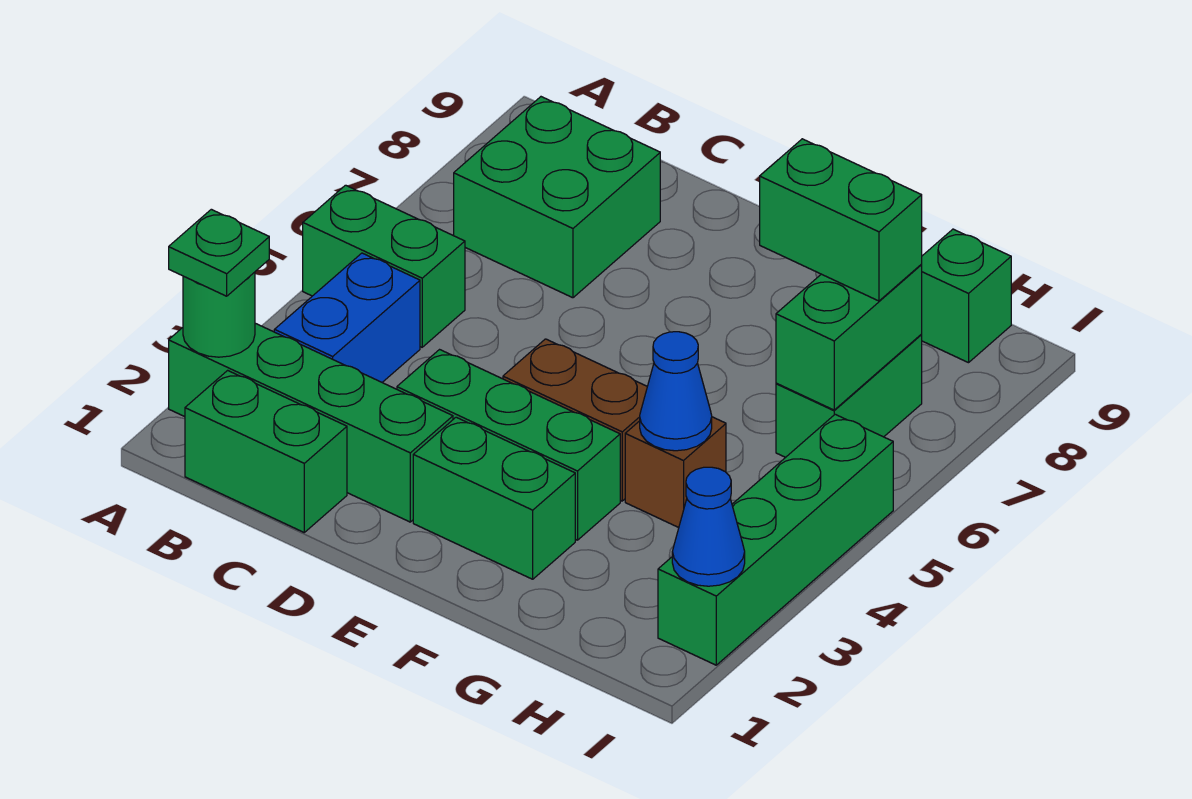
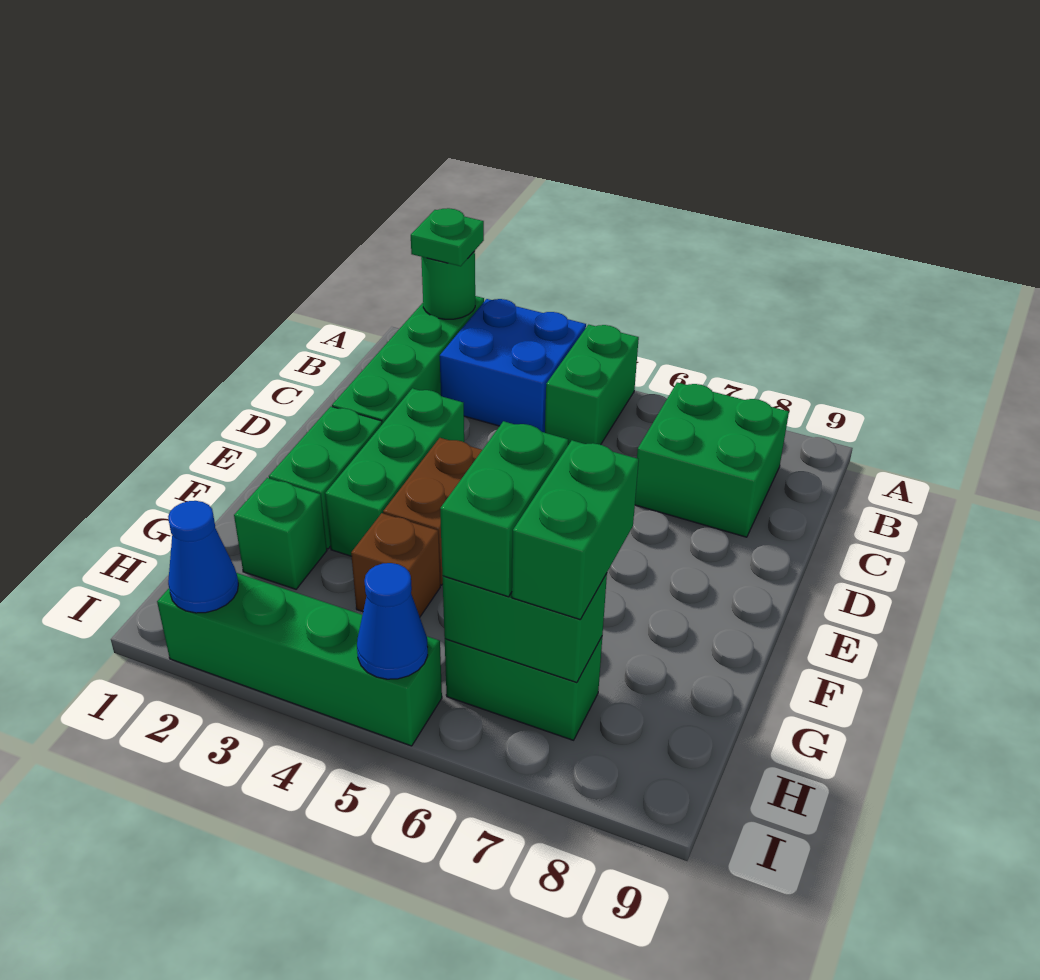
green brick B1:C1 level 1 -> green brick G6:H6 level 3
blue brick B3:B4 level 1 -> blue brick A3:B4 level 1
blue cone G4 level 2 -> blue cone I5 level 2
green brick H9 level 1 -> green brick G2 level 1

